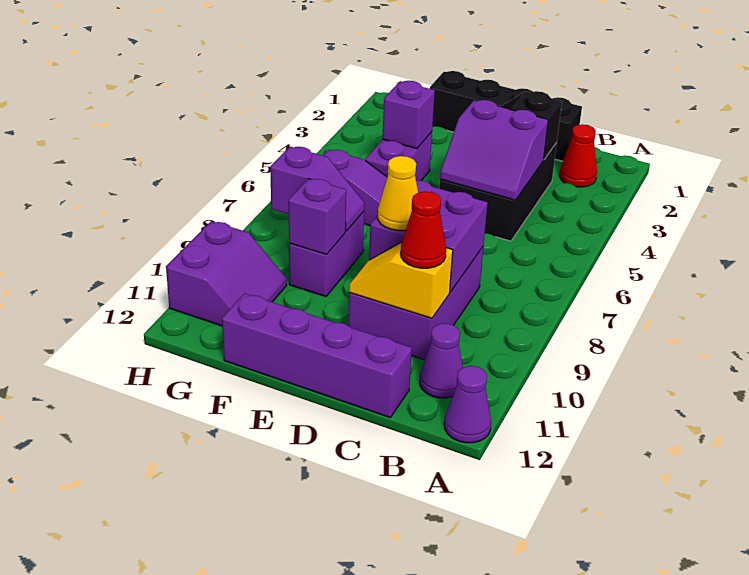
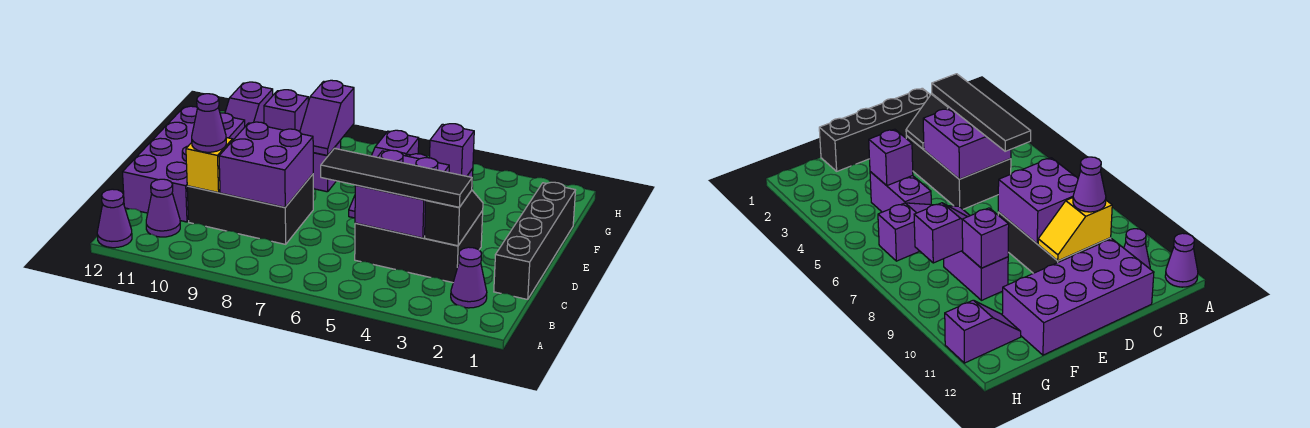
red cone B2 level 1 -> purple cone B2 level 1
none -> black tile C3:C6 level 3
purple slope C4:D5 level 2 top 4 -> purple brick C4:D5 level 2
purple brick C8:D10 level 1 -> black brick C8:D10 level 1
red cone C10 level 3 -> purple cone C10 level 3
purple brick C12:F12 level 1 -> purple brick C11:F12 level 1
yellow cone D9 level 3 -> none
purple slope G10:H11 level 1 top H -> purple slope G11:H11 level 1 top H

